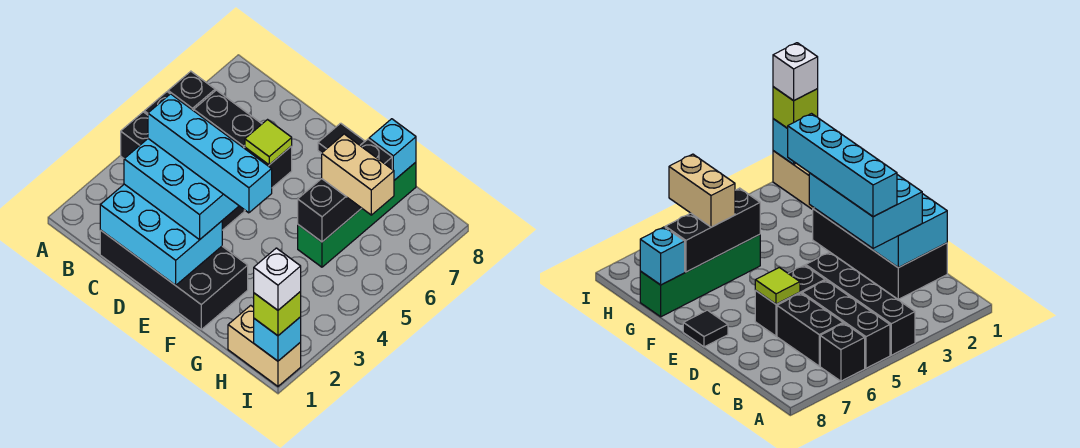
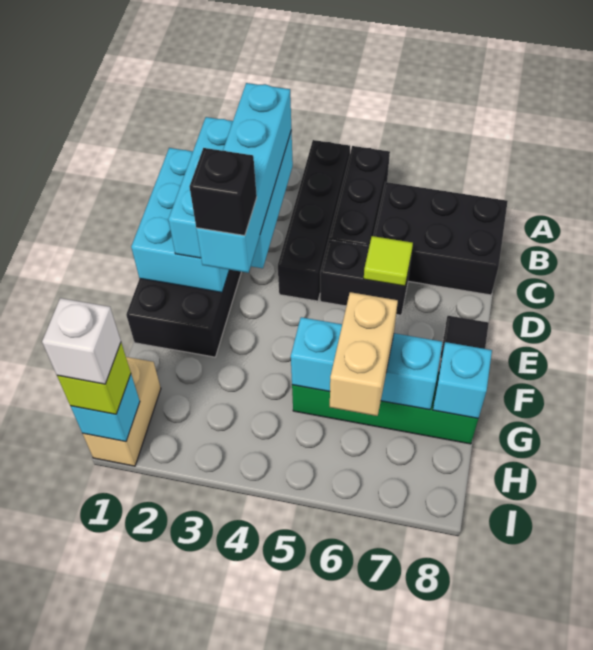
black brick A6 level 1 -> black brick F3 level 5
black brick B6:C6 level 1 -> black brick B6:C8 level 1
black brick G5:G7 level 2 -> cyan brick G5:G7 level 2

